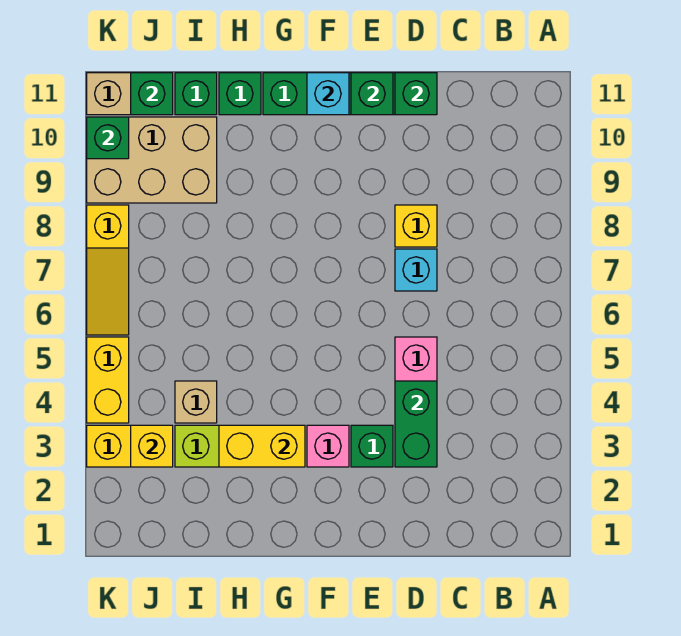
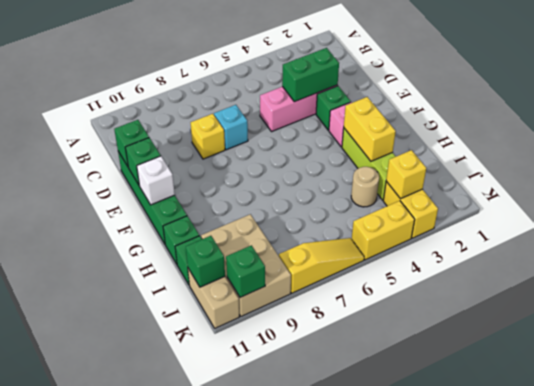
cyan brick F11 level 2 -> white brick F11 level 2
tan brick I4 level 1 -> tan round brick I4 level 1

